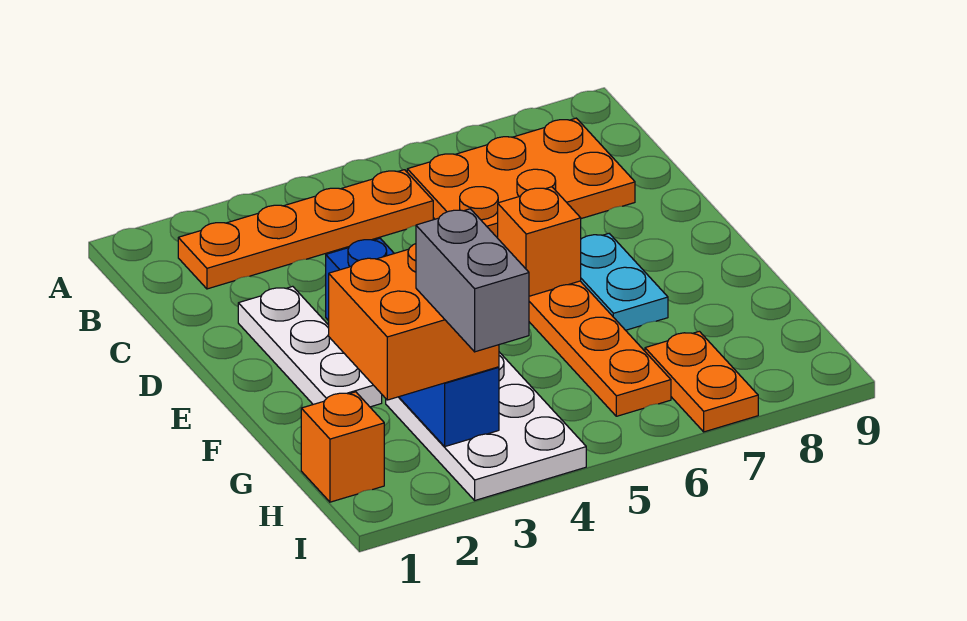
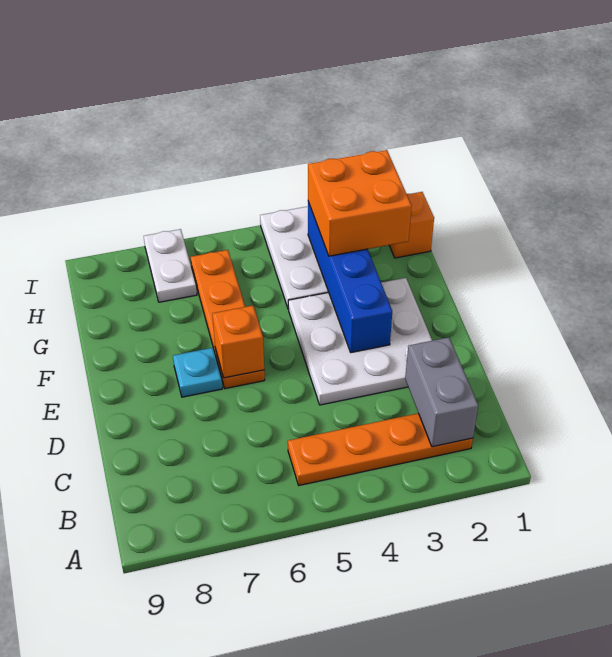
orange plate B6:C8 level 1 -> none
white plate D2:F2 level 1 -> white plate D2:F4 level 1
cyan plate E7:F7 level 1 -> cyan plate E7 level 1
grey brick H3:I3 level 4 -> grey brick B2:C2 level 2
orange plate H7:I7 level 1 -> white plate H7:I7 level 1

